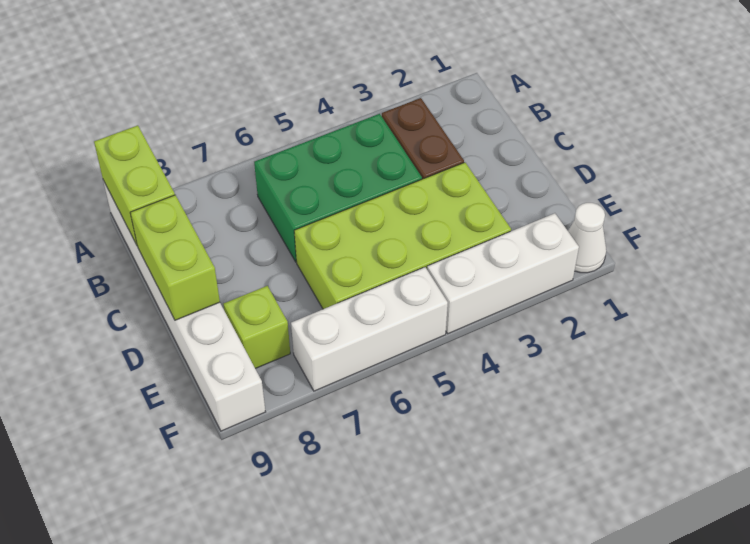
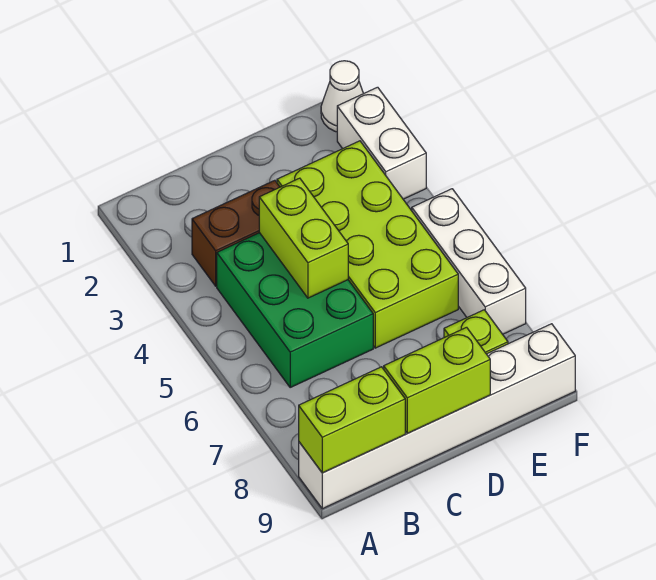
none -> lime brick C4:C5 level 2
white brick F2:F4 level 1 -> white brick F2:F3 level 1

